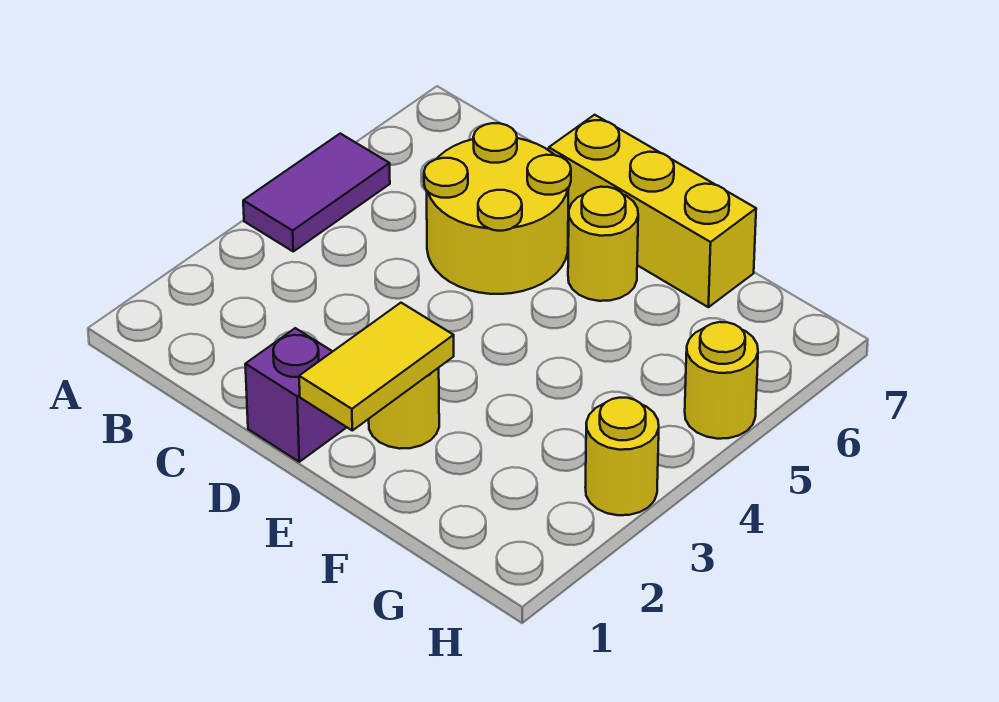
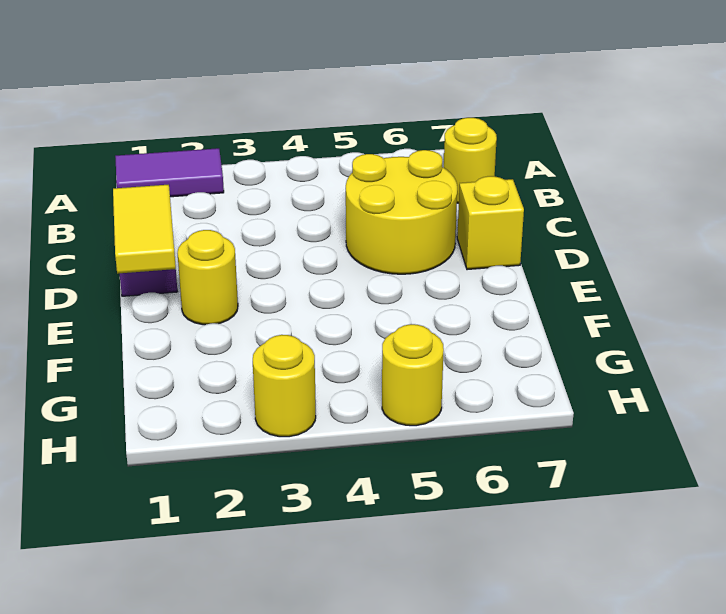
purple tile A4:A5 level 1 -> purple tile A1:A2 level 1
yellow brick D7:F7 level 1 -> yellow brick D7 level 1
yellow tile E1:E2 level 2 -> yellow tile D1:E1 level 2
yellow round brick E6 level 1 -> yellow round brick B7 level 1

